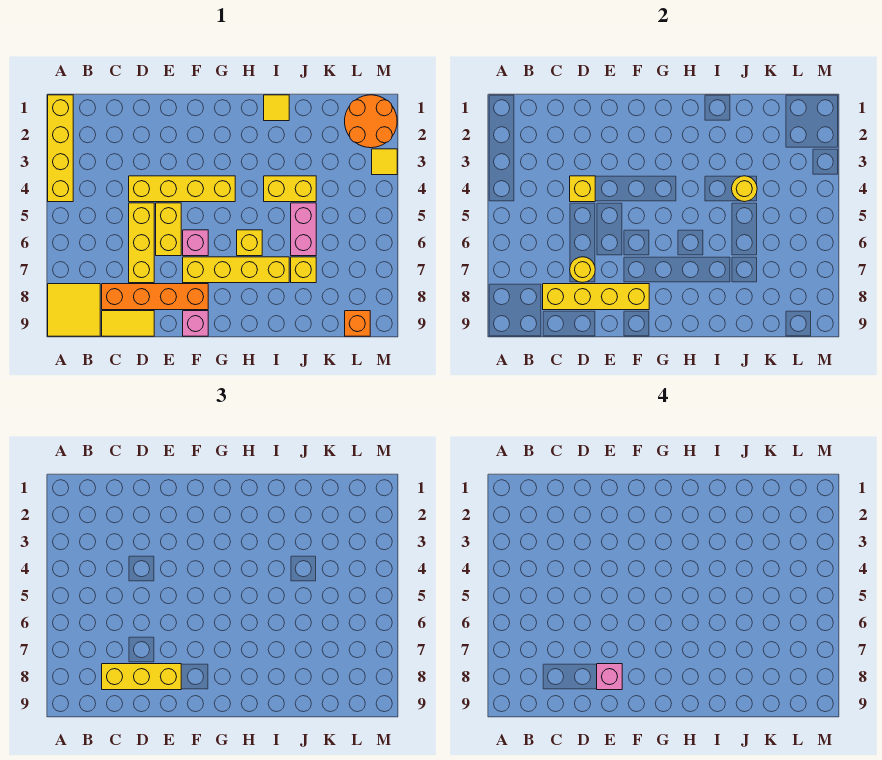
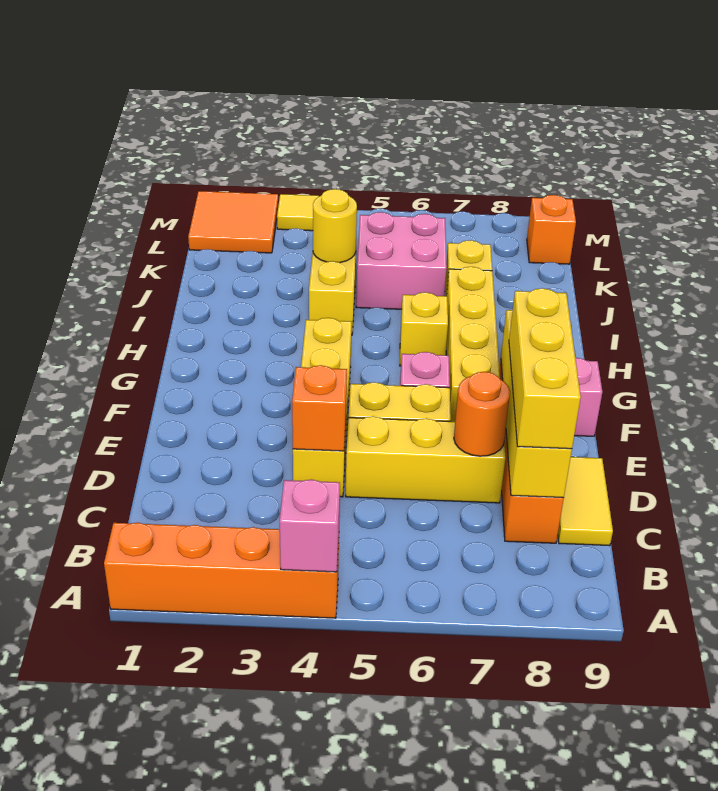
yellow brick A1:A4 level 1 -> orange brick A1:A4 level 1
yellow tile A8:B9 level 1 -> none
yellow brick D4 level 2 -> orange brick D4 level 2
yellow round brick D7 level 2 -> orange round brick D7 level 2
pink brick E8 level 4 -> pink brick A4 level 2
yellow tile I1 level 1 -> none
pink brick J5:J6 level 1 -> pink brick J5:K6 level 1
orange round brick L1:M2 level 1 -> orange tile L1:M2 level 1

